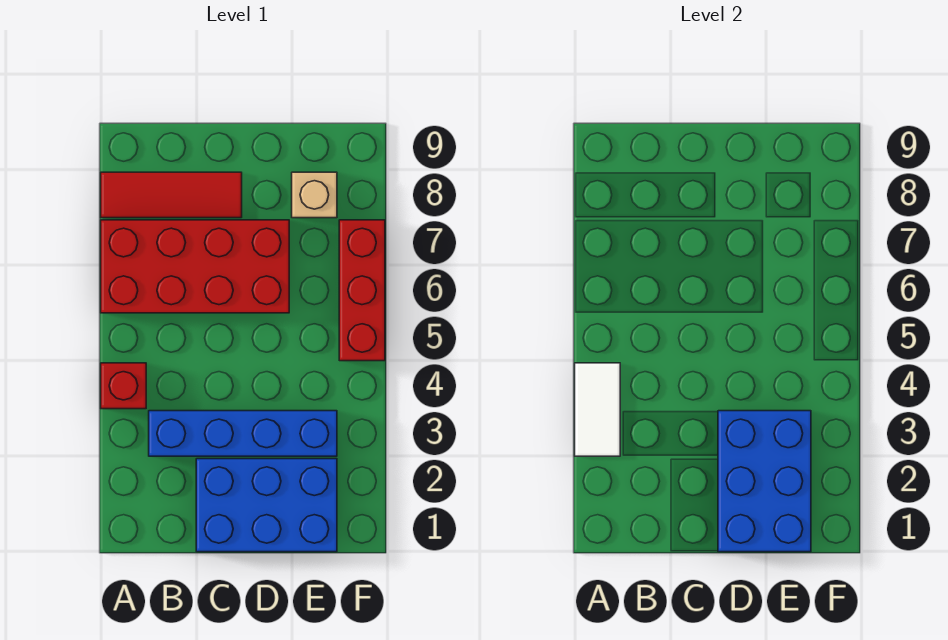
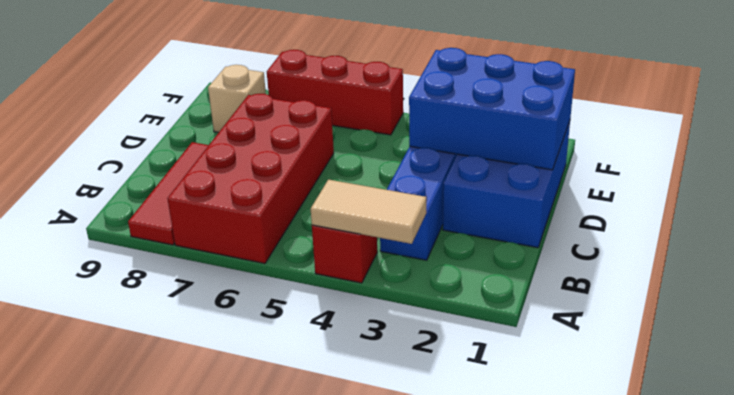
white tile A3:A4 level 2 -> tan tile A3:A4 level 2

